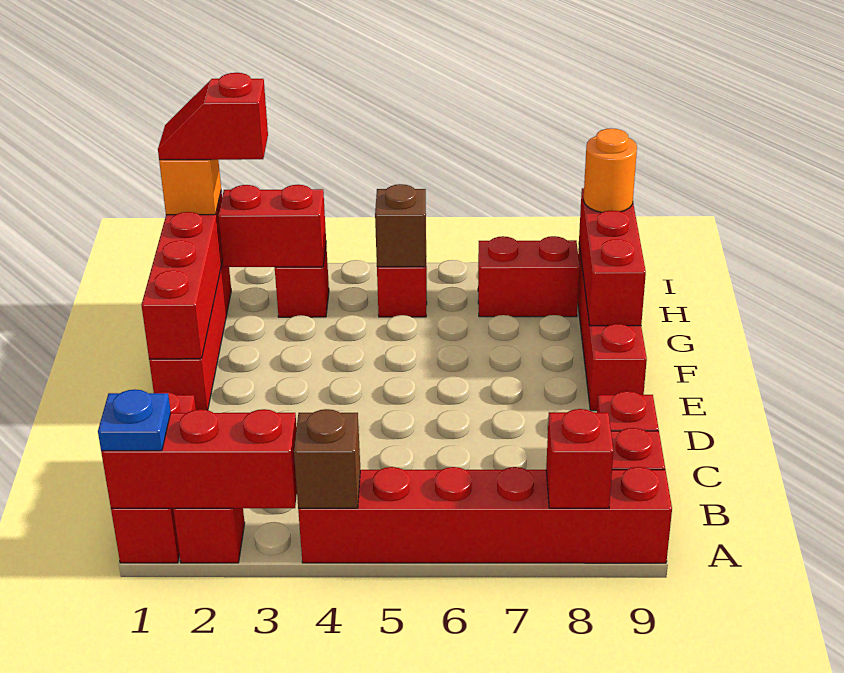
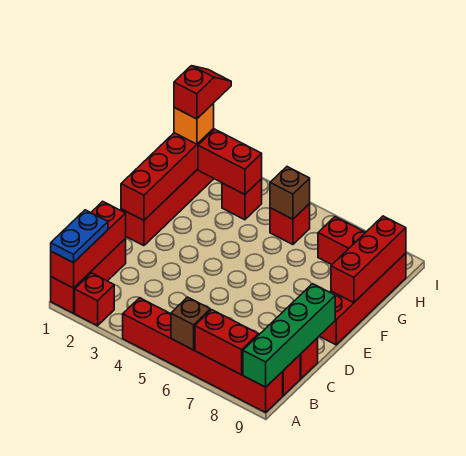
red brick A1:A3 level 2 -> red brick A1:C1 level 2
blue plate A1 level 3 -> blue plate A1:B1 level 3
brown brick A4 level 2 -> brown brick A6 level 2
red brick A8 level 2 -> red brick A7:A8 level 2
none -> green brick A9:D9 level 2
red slope H1:H2 level 4 top 2 -> red slope H1:I1 level 4 top H
orange round brick H9 level 3 -> none

